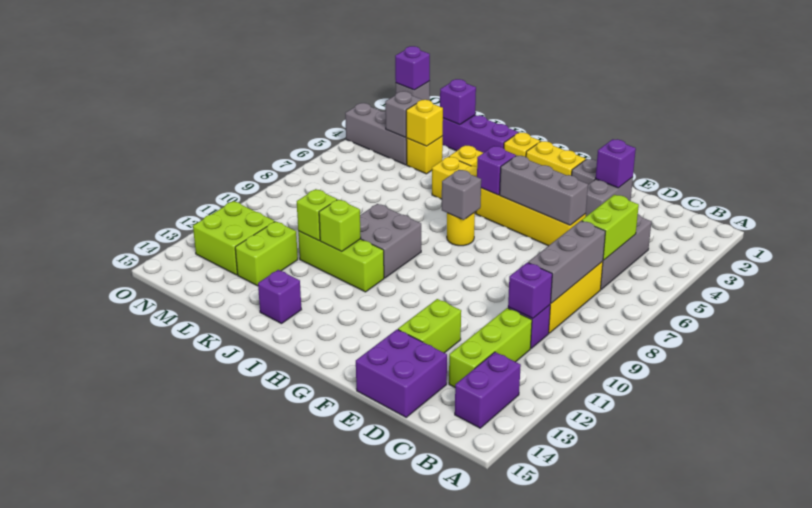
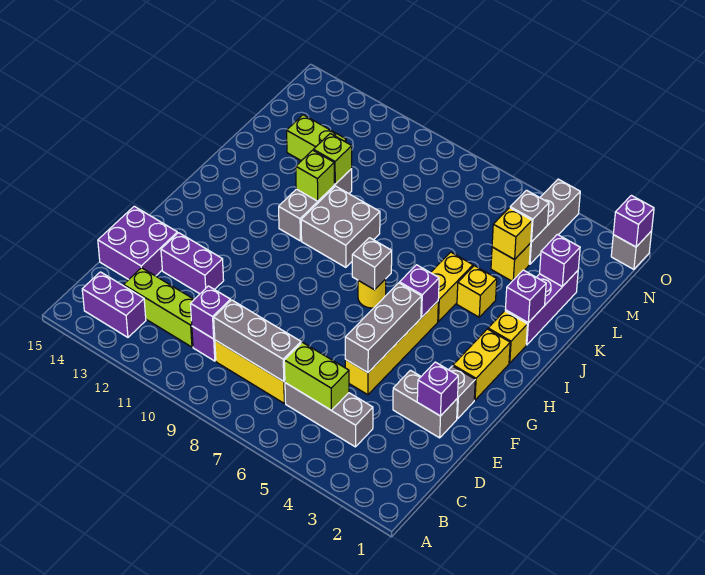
lime brick E12:E13 level 1 -> purple brick E12:E13 level 1
lime brick I11:K11 level 1 -> grey brick I11:K11 level 1
purple brick J14 level 1 -> purple brick J2 level 2
lime brick M12:N13 level 1 -> none

